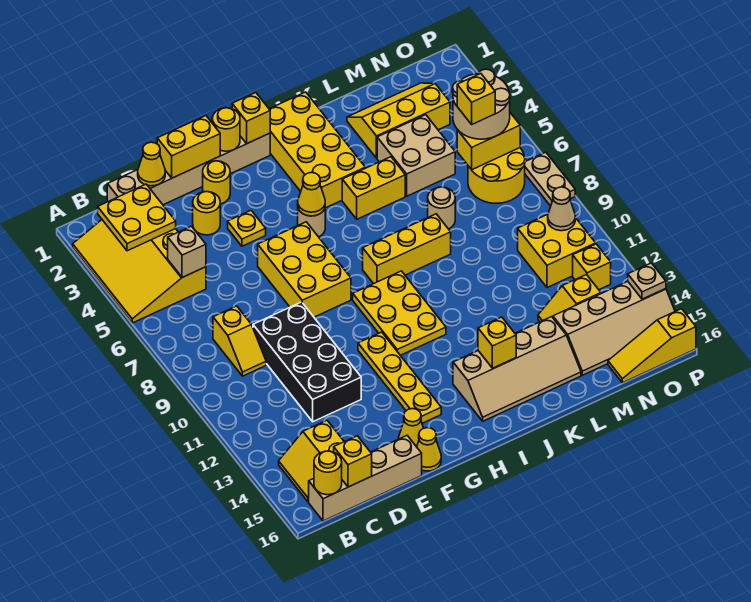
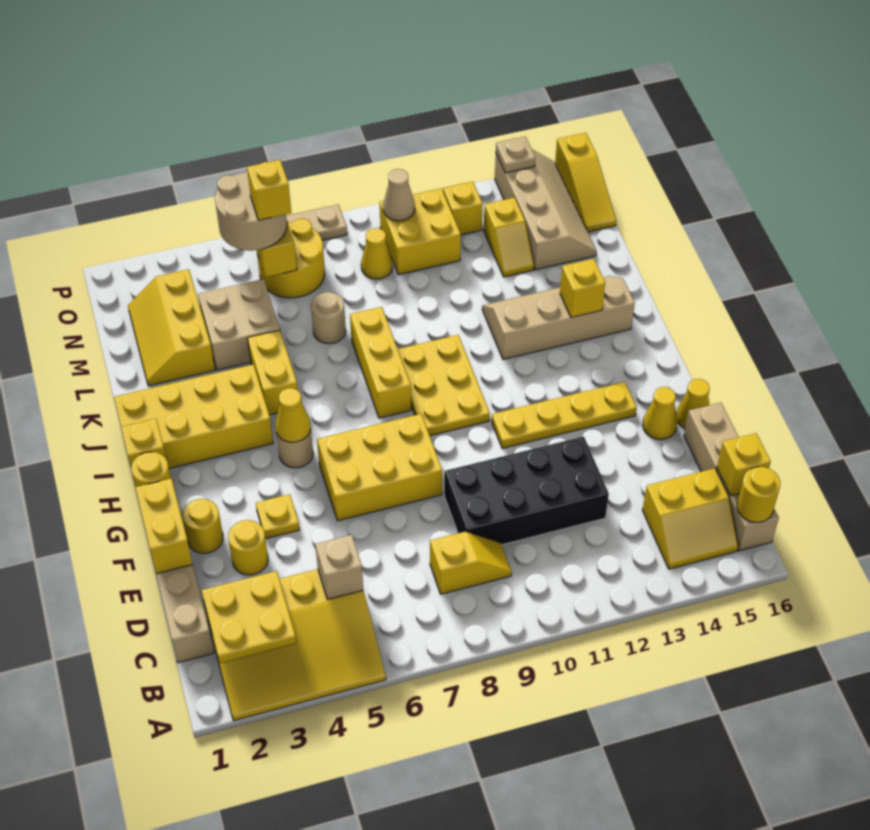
yellow cone D1 level 2 -> yellow cone N9 level 1
yellow plate H9:I11 level 1 -> yellow plate H9:J10 level 1
tan slope I14:L15 level 1 top 14 -> tan slope J12:K15 level 1 top J

